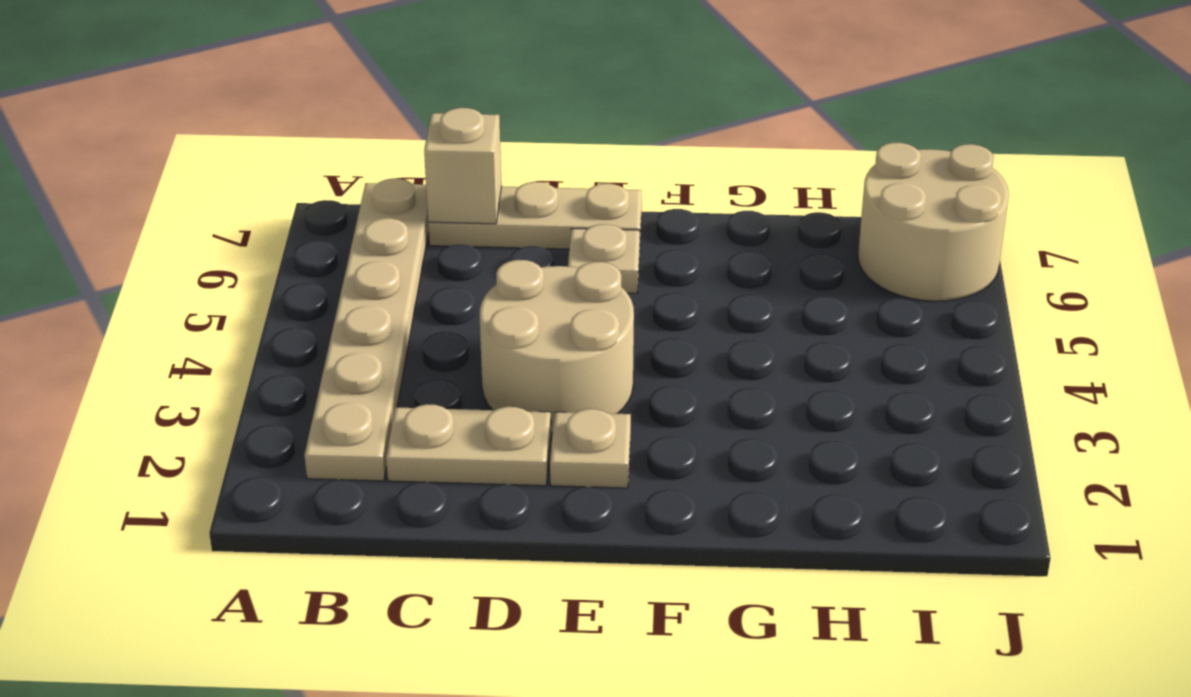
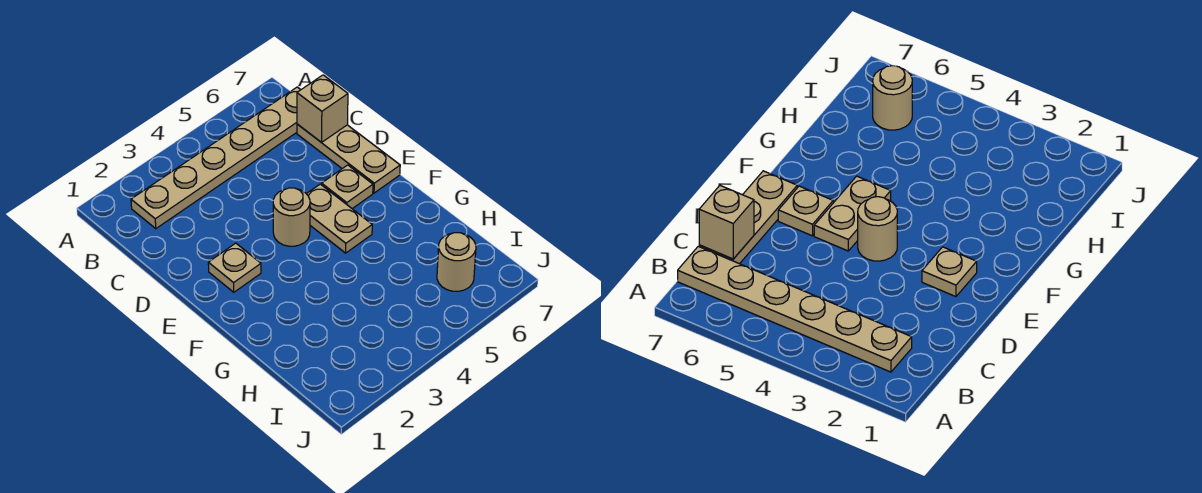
tan plate C2:D2 level 1 -> tan plate E5:F5 level 1
tan round brick D3:E4 level 1 -> tan round brick E4 level 1
tan round brick I6:J7 level 1 -> tan round brick I6 level 1

